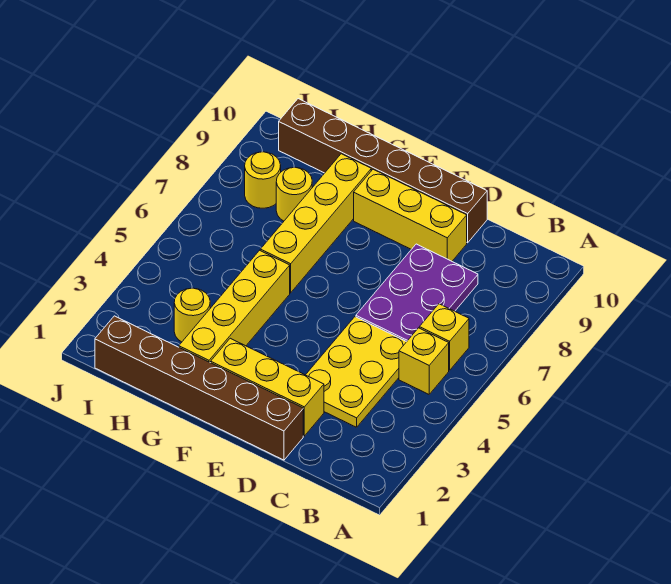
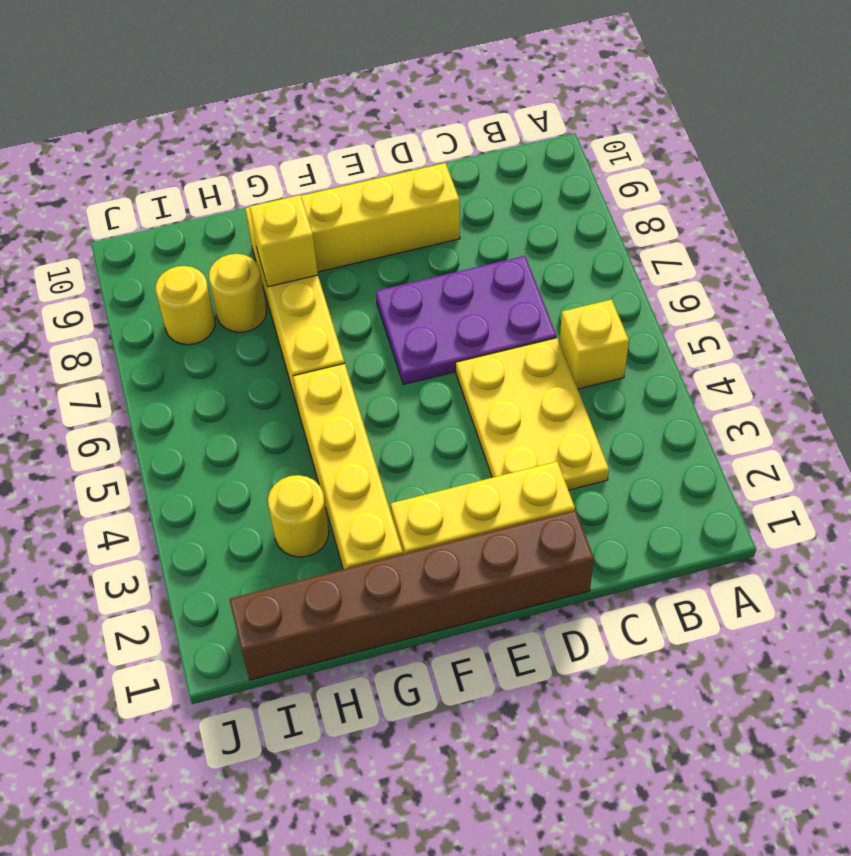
yellow brick B6 level 1 -> yellow brick G8 level 2
purple plate C6:D8 level 1 -> purple plate C6:E7 level 1
brown brick D10:I10 level 1 -> none

